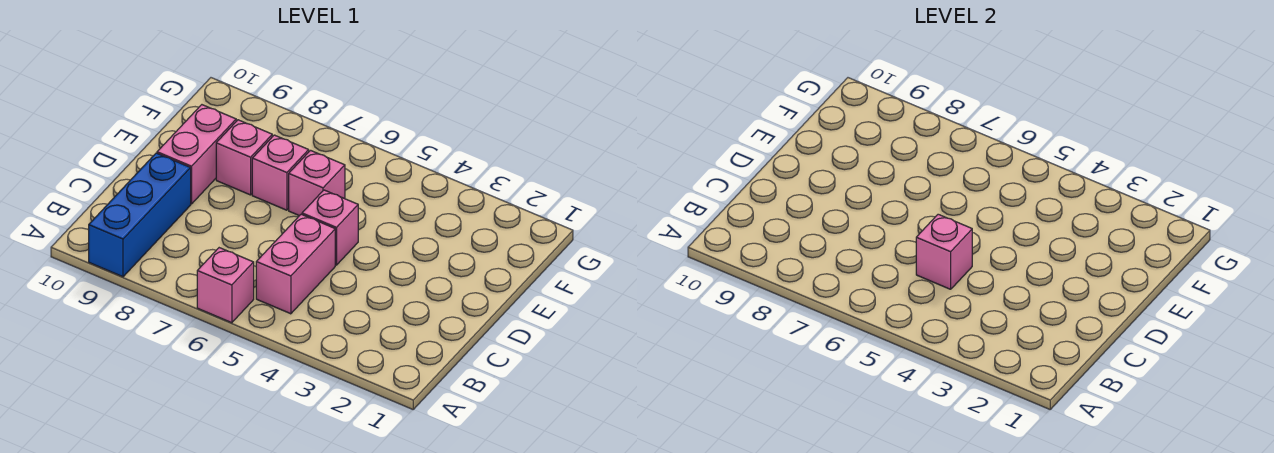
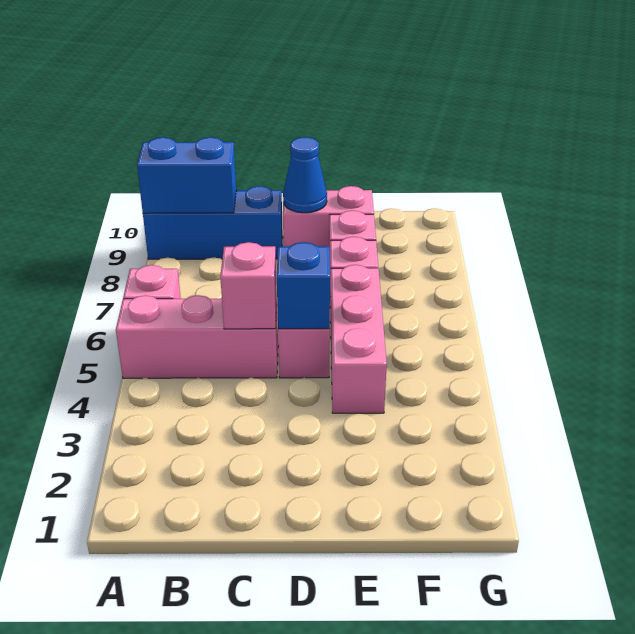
none -> blue brick A9:B9 level 2
pink brick B5:C5 level 1 -> pink brick A5:C5 level 1
none -> blue brick D5 level 2
none -> blue cone D9 level 2
pink brick E6 level 1 -> pink brick E4:E6 level 1

